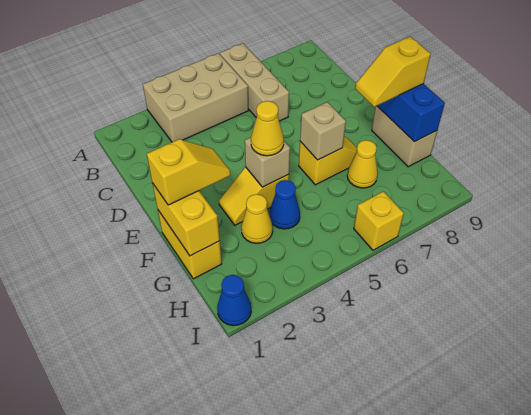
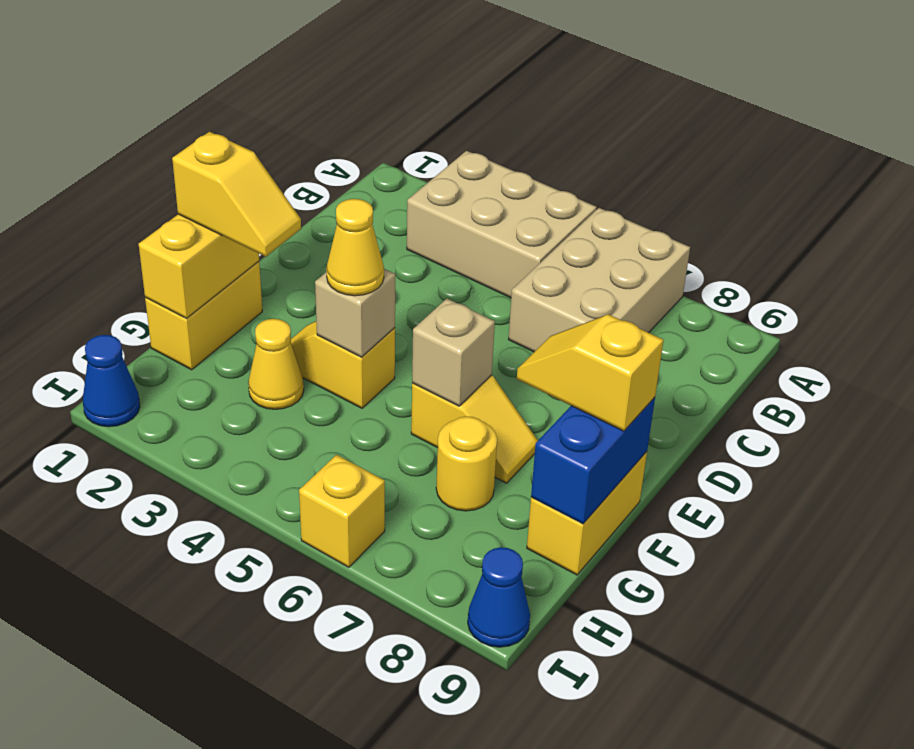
tan brick A6:C6 level 1 -> tan brick A6:C7 level 1
tan brick F9:G9 level 1 -> yellow brick F9:G9 level 1
blue cone G4 level 1 -> blue cone I9 level 1
yellow cone G7 level 1 -> yellow round brick G7 level 1

